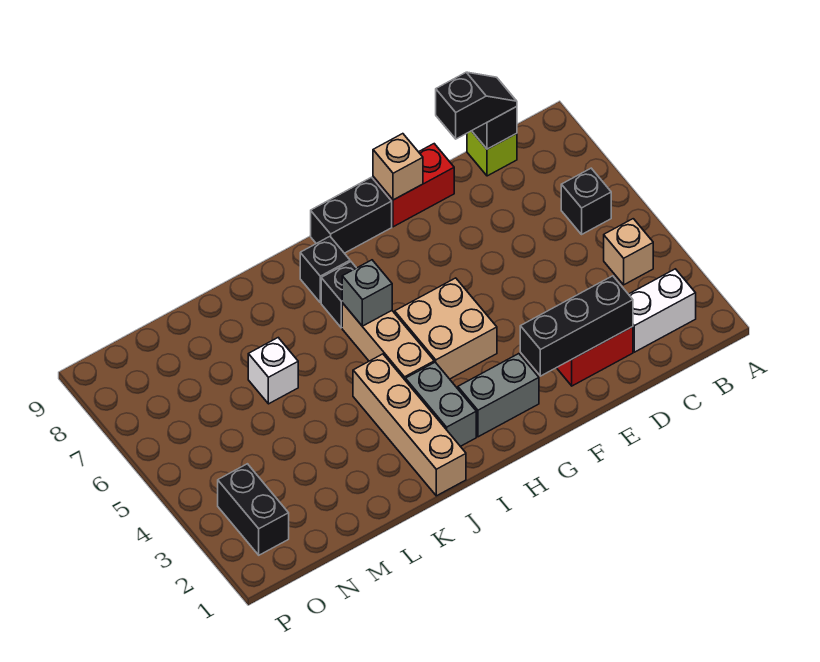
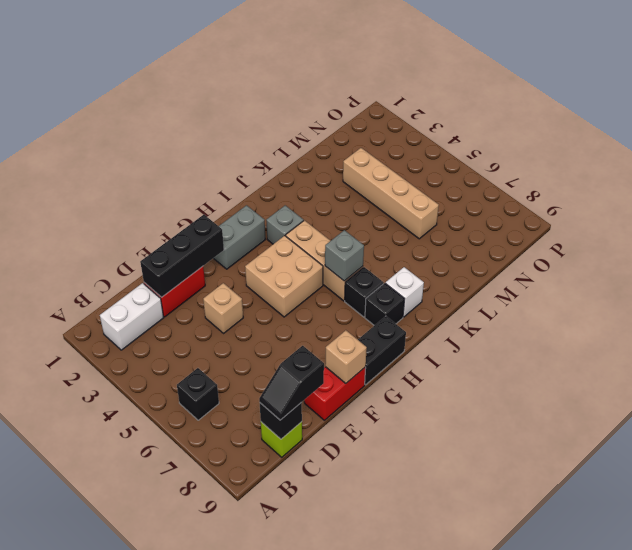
tan brick B4 level 1 -> tan brick E4 level 1
grey brick I2:I3 level 1 -> grey brick I3 level 1
tan brick J1:J4 level 1 -> tan brick M3:M6 level 1
white brick L6 level 1 -> white brick J8 level 1
black brick O2:O3 level 1 -> none

